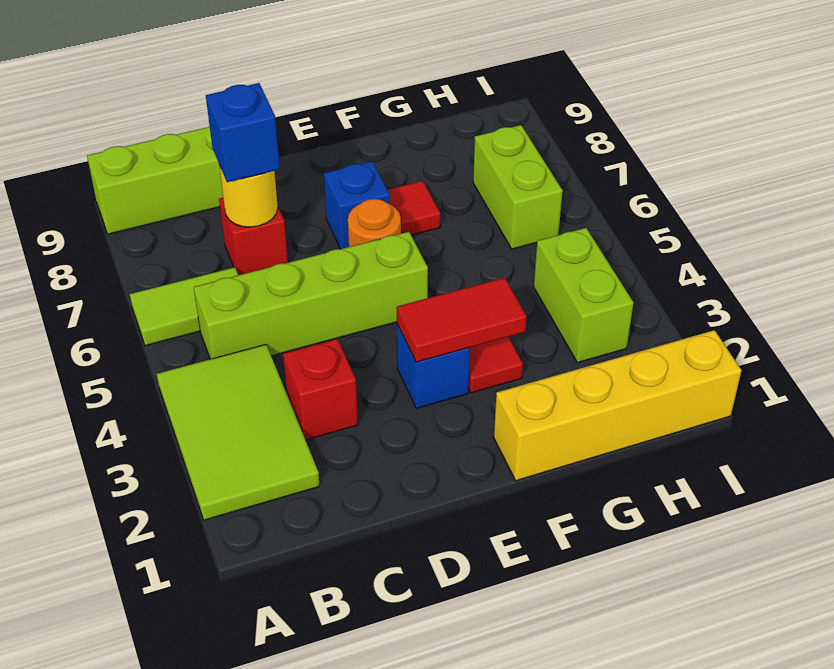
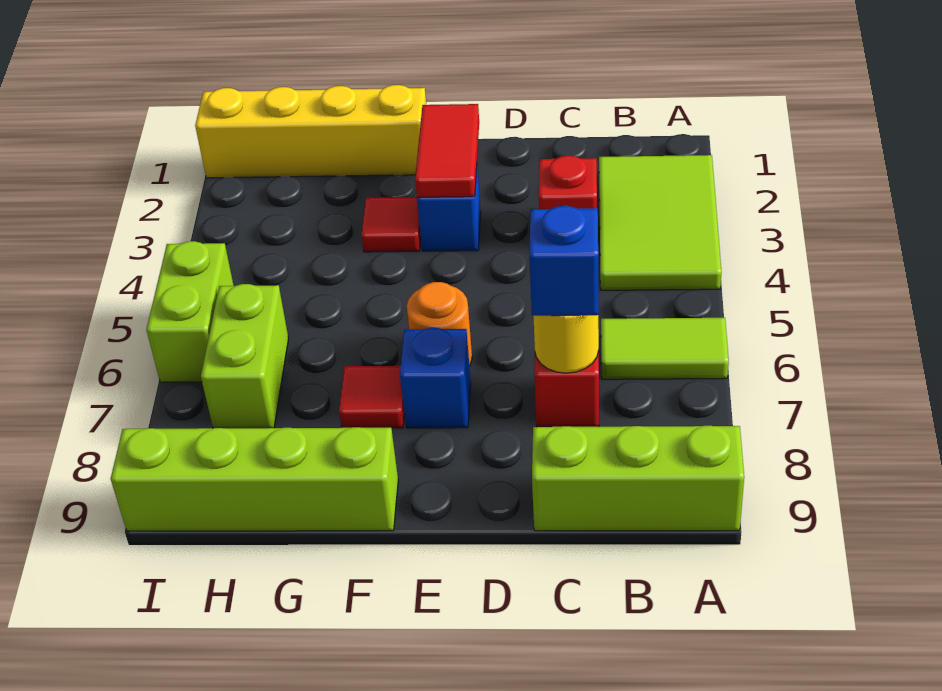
lime brick B5:E5 level 1 -> lime brick F9:I9 level 1
red tile E3:F3 level 2 -> red tile E2:E3 level 2
lime brick H3:H4 level 1 -> lime brick I5:I6 level 1

